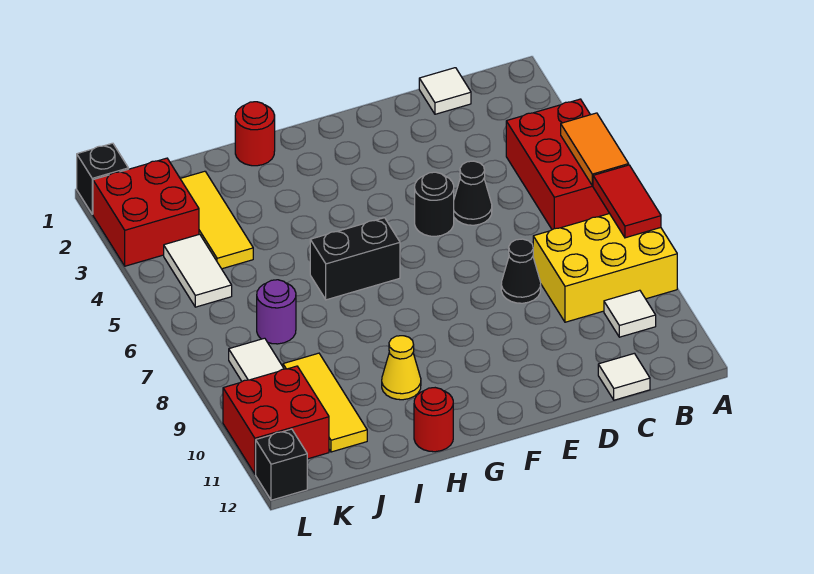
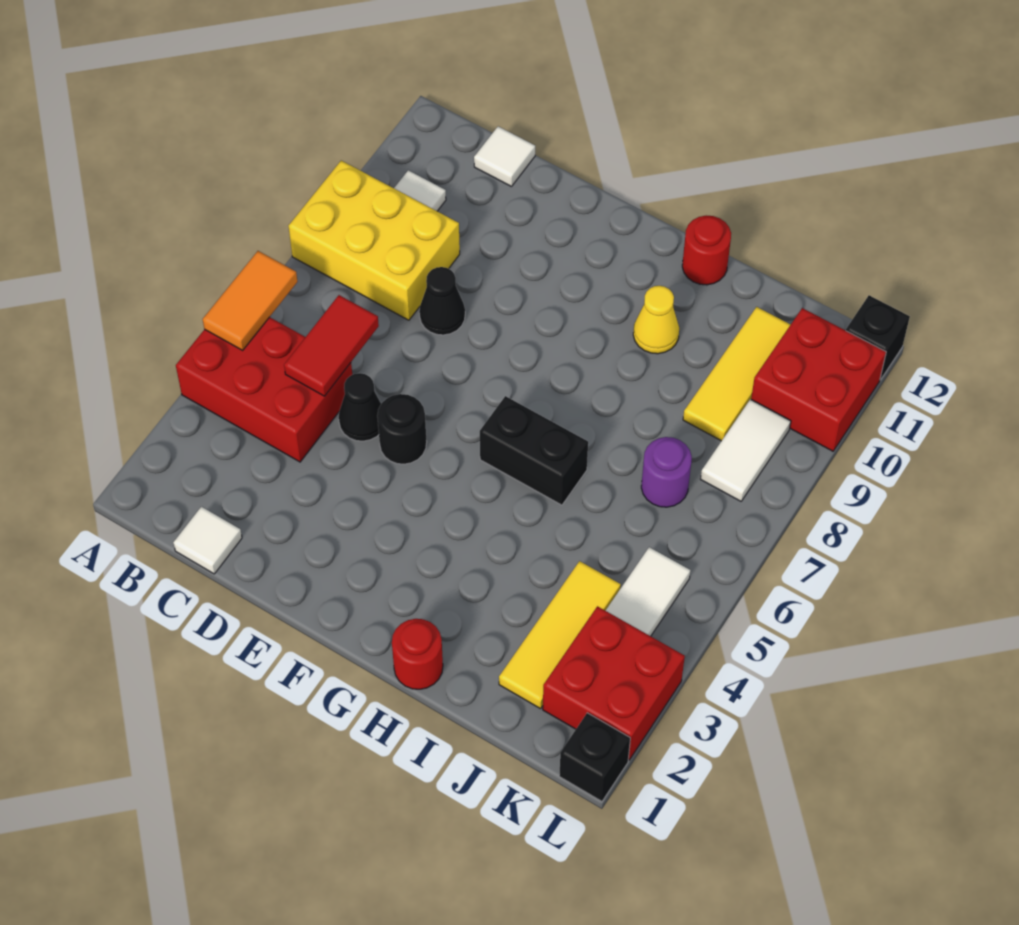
red brick A4:B6 level 1 -> red brick A4:C5 level 1
red tile A7:A8 level 2 -> red tile C5:C6 level 2

